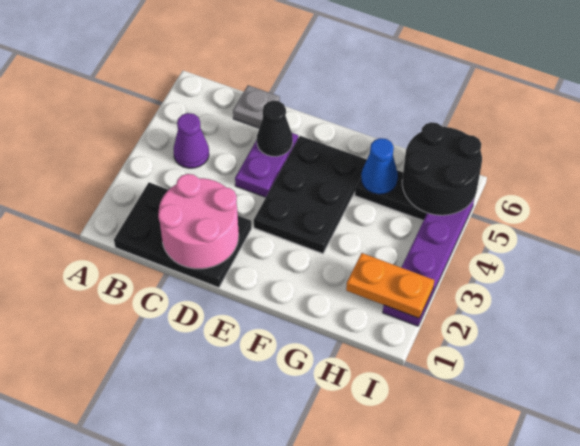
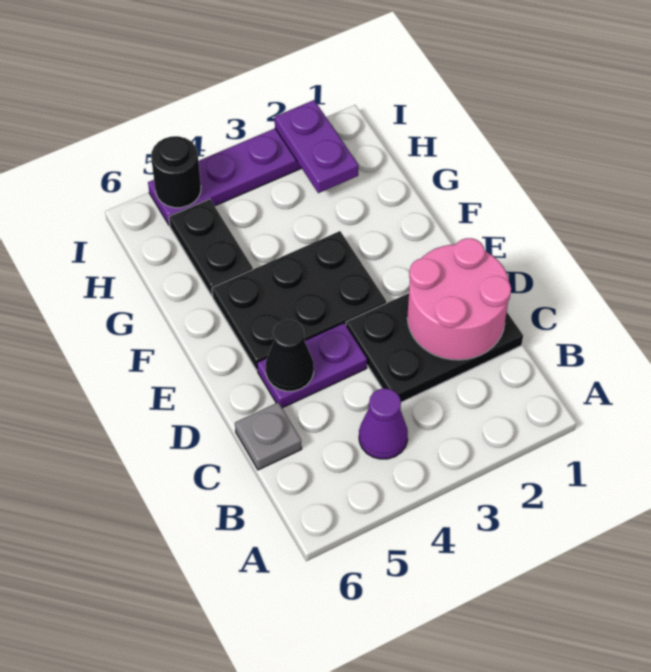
black plate B1:D2 level 1 -> black plate C1:D3 level 1
blue cone G5 level 2 -> none
orange plate H2:I2 level 2 -> purple plate H2:I2 level 2
black round brick H5:I6 level 2 -> black round brick I5 level 2

